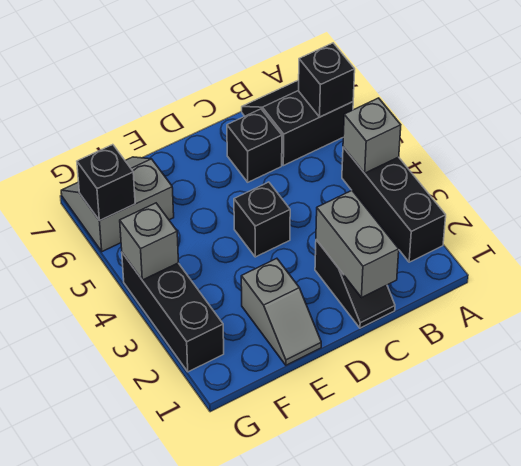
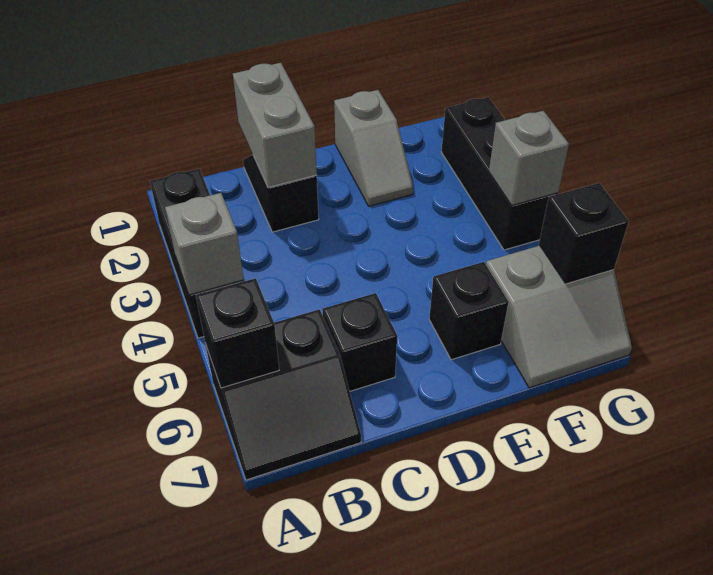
black brick D4 level 1 -> black brick E6 level 1
grey slope E1:E2 level 1 top 2 -> grey slope E1:E2 level 1 top 1

